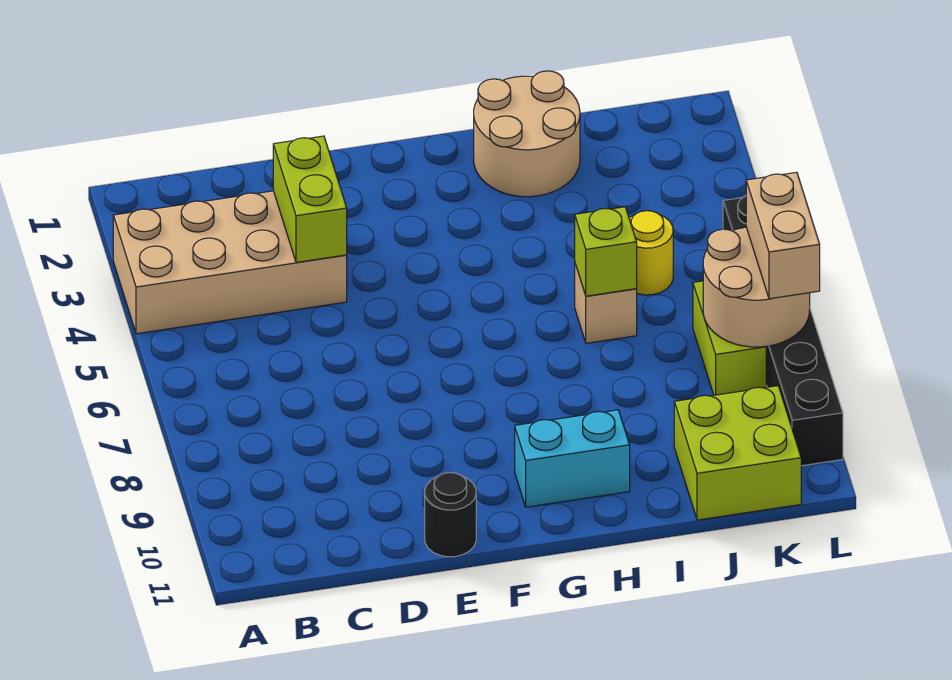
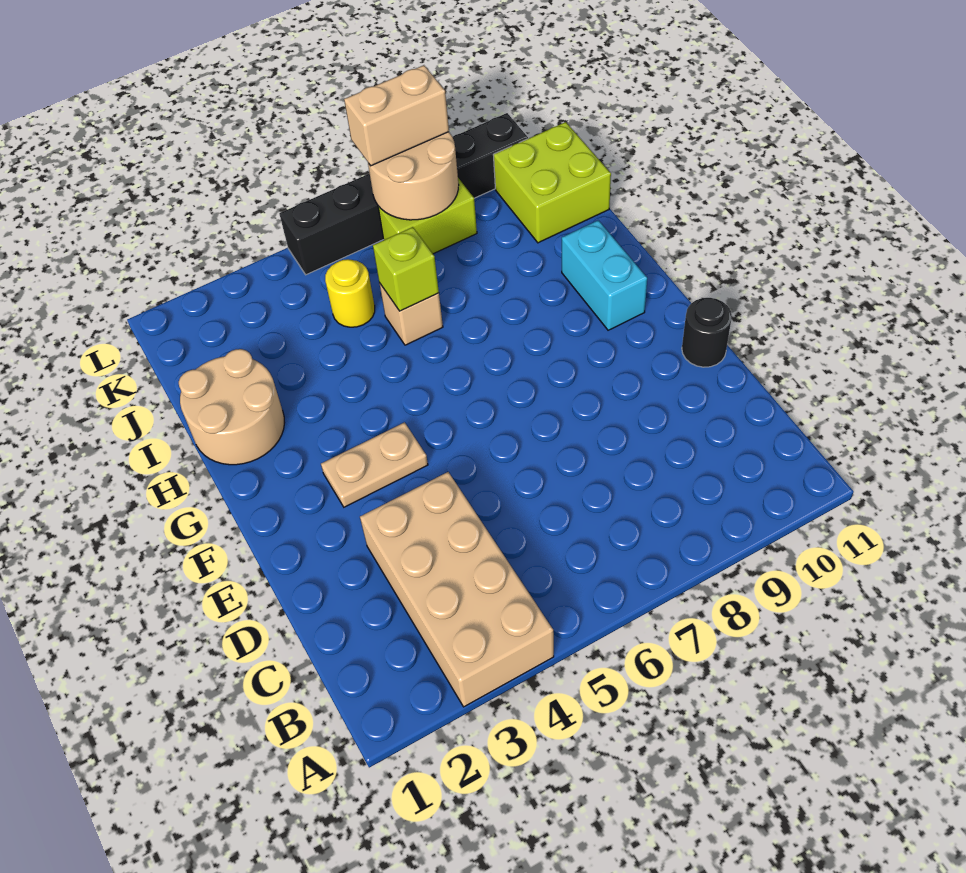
lime brick D3:D4 level 2 -> none
none -> tan plate F3:F4 level 1

